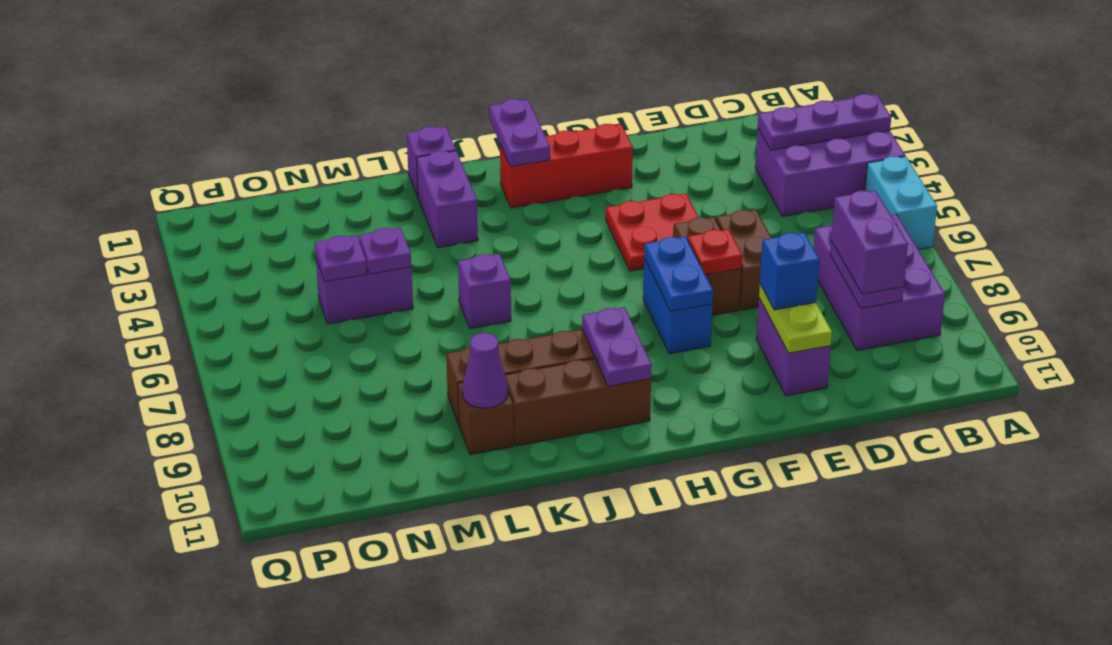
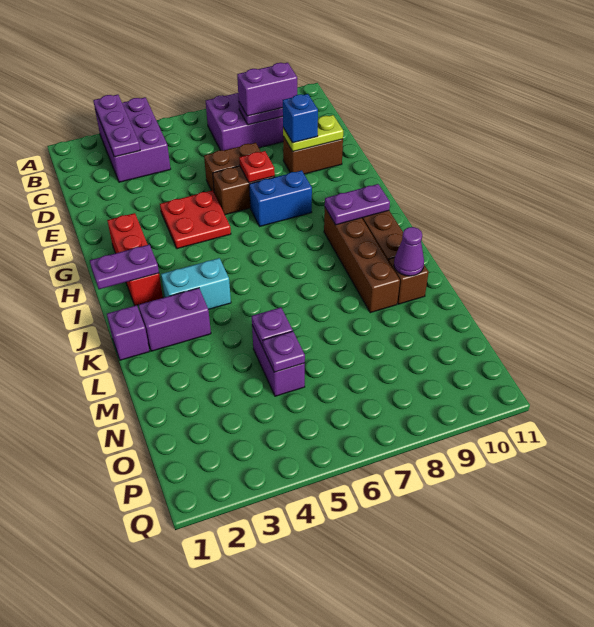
cyan brick A5:A6 level 1 -> cyan brick J3:J4 level 1
purple brick E9:E10 level 1 -> brown brick E9:E10 level 1
blue plate G7:G8 level 2 -> none
purple brick K6 level 1 -> none

